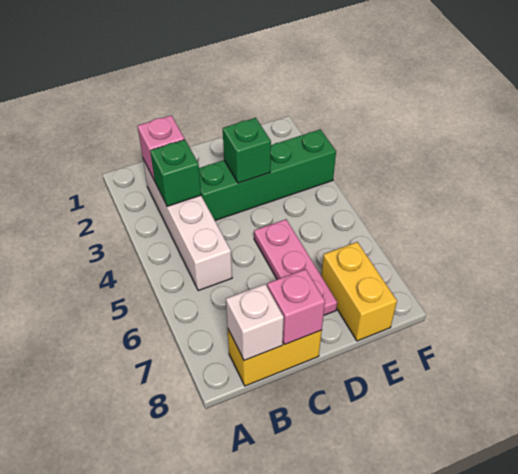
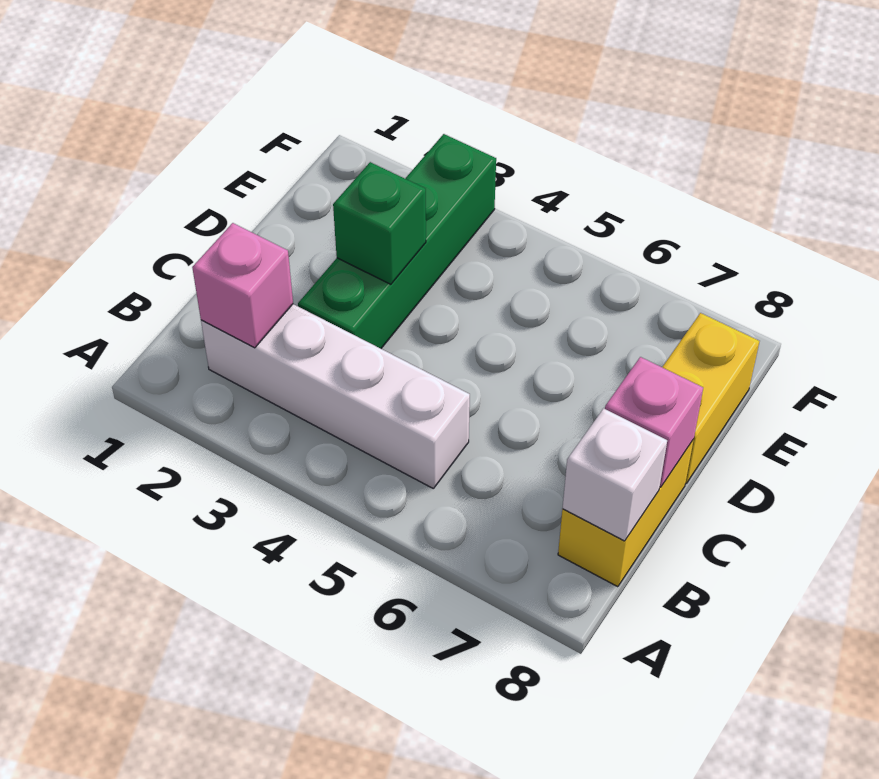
green brick B3 level 2 -> none
pink plate D5:D7 level 1 -> none
yellow brick E7:E8 level 1 -> yellow brick D8:E8 level 1

